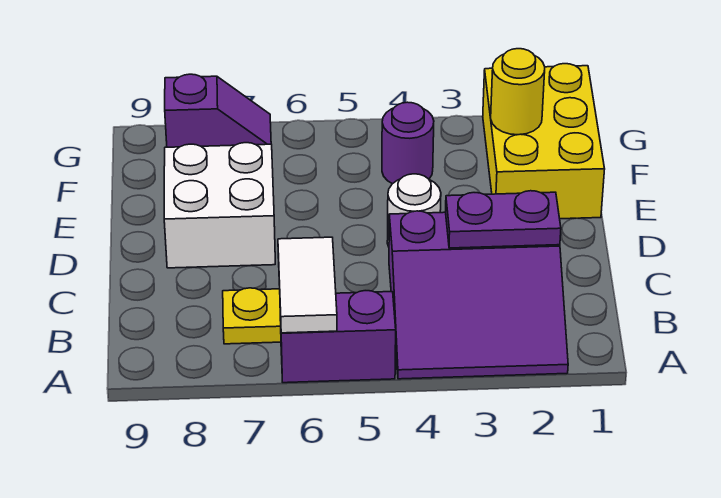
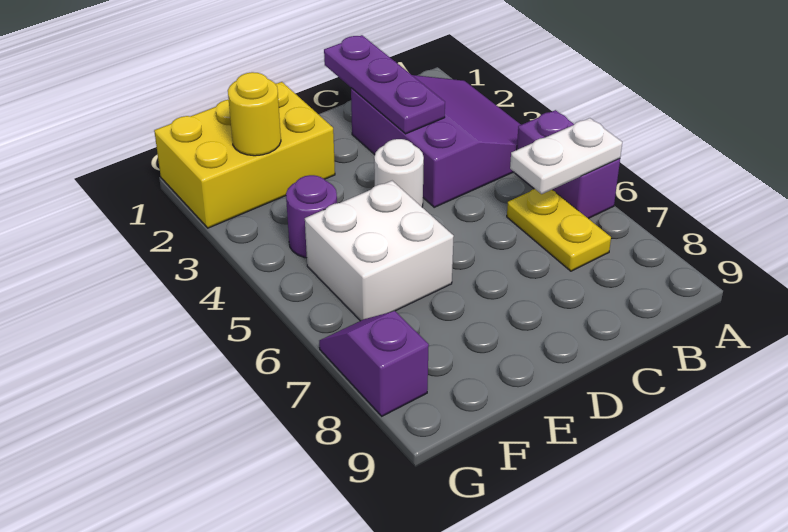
white tile A6:B6 level 2 -> white plate A6:B6 level 2
purple plate C2:C3 level 2 -> purple plate C1:C3 level 2
white brick D7:E8 level 1 -> white brick E5:F6 level 1

